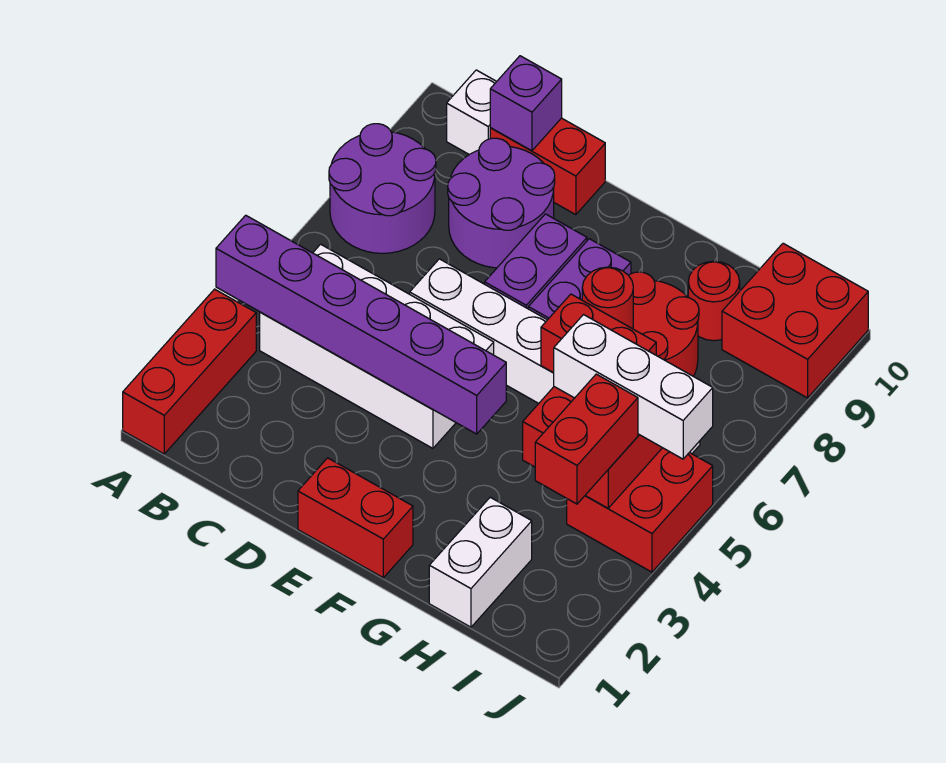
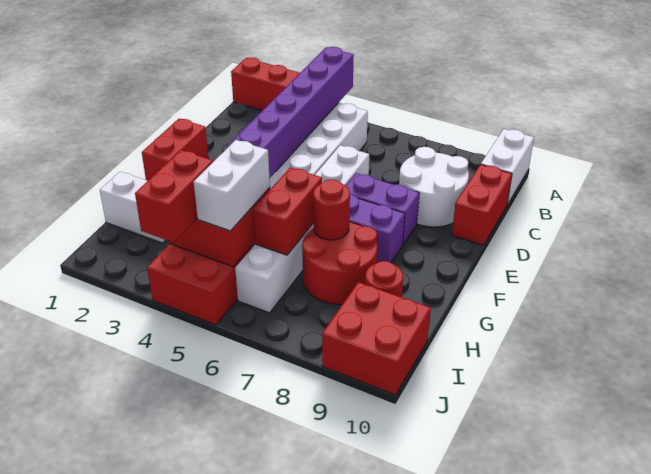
purple round brick A7:B8 level 1 -> none
white brick B10 level 1 -> white brick A10:B10 level 1
purple round brick C8:D9 level 1 -> white round brick C8:D9 level 1
purple brick C10 level 2 -> none
white brick H5:J5 level 3 -> white brick H5:I5 level 3
red brick I3:I4 level 3 -> red brick I4:J4 level 3

